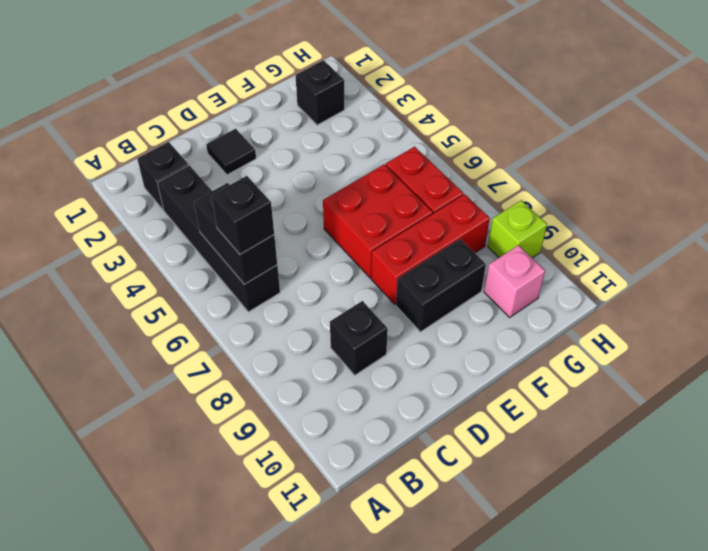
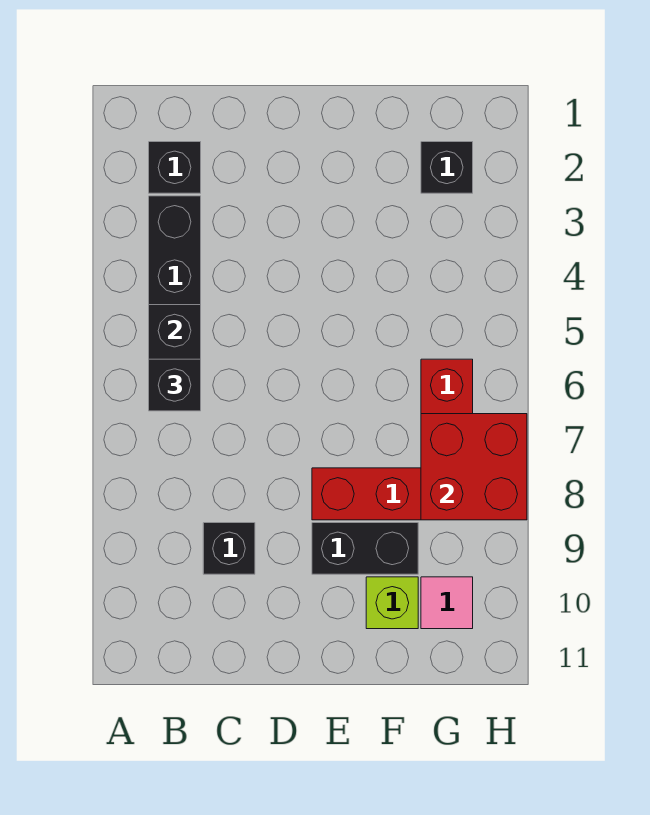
black tile D2 level 1 -> none
red brick E6:F7 level 1 -> red brick G7:H8 level 2
pink brick G10 level 1 -> pink tile G10 level 1
lime brick H9 level 1 -> lime brick F10 level 1

